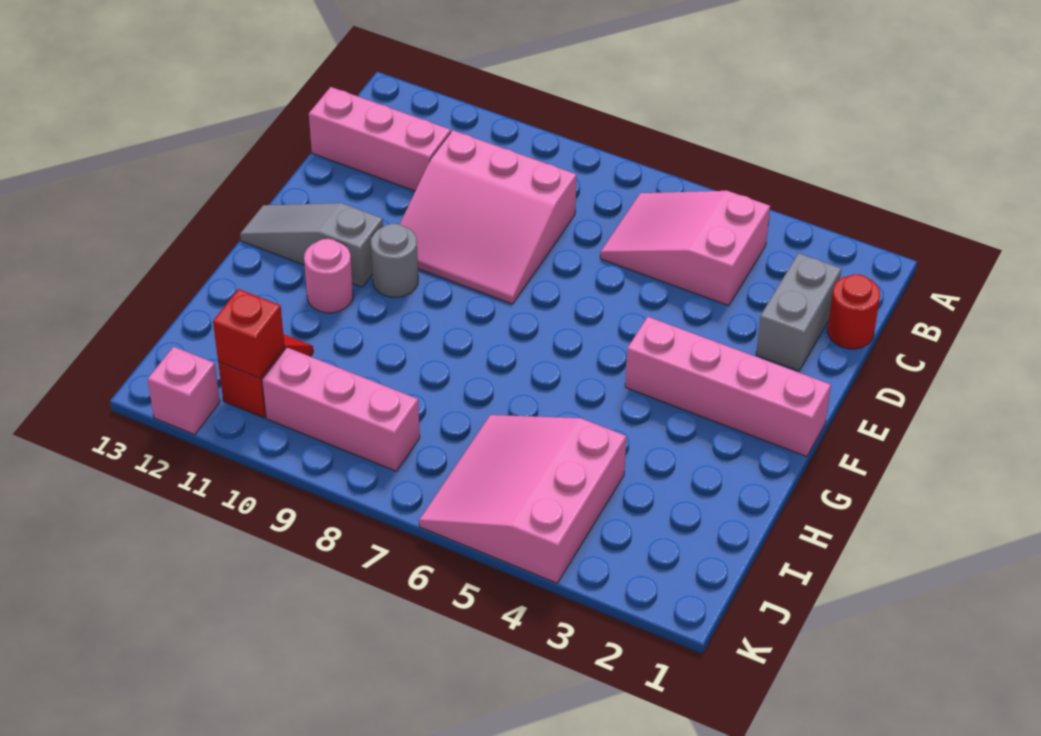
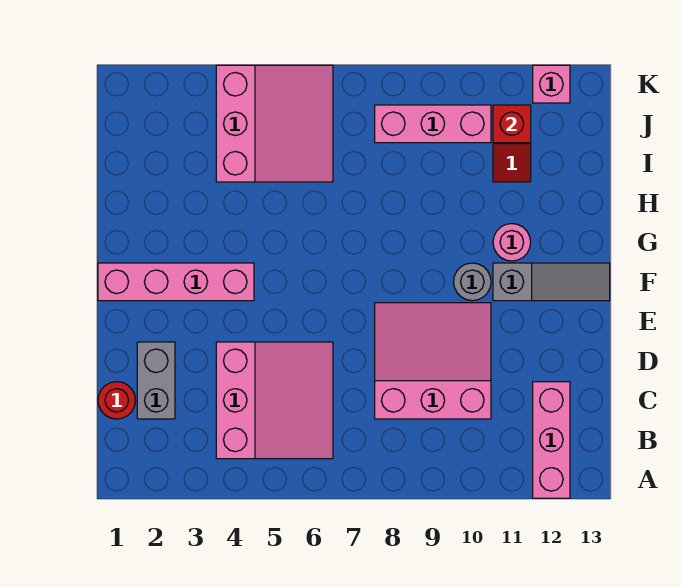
pink slope B4:C6 level 1 top 4 -> pink slope B4:D6 level 1 top 4
pink brick C11:C13 level 1 -> pink brick A12:C12 level 1

